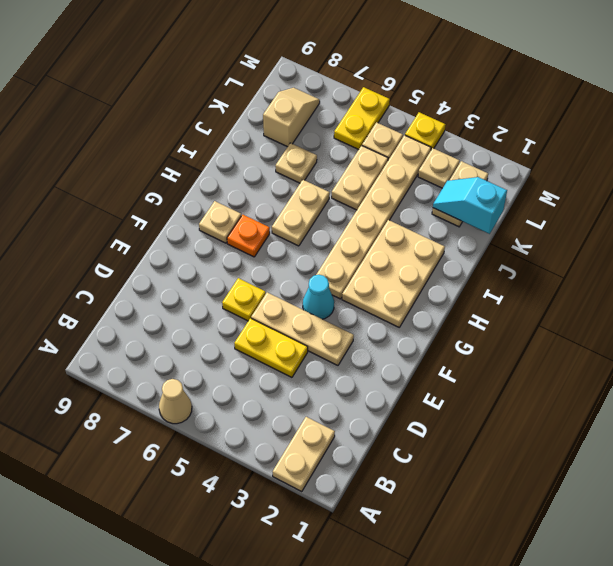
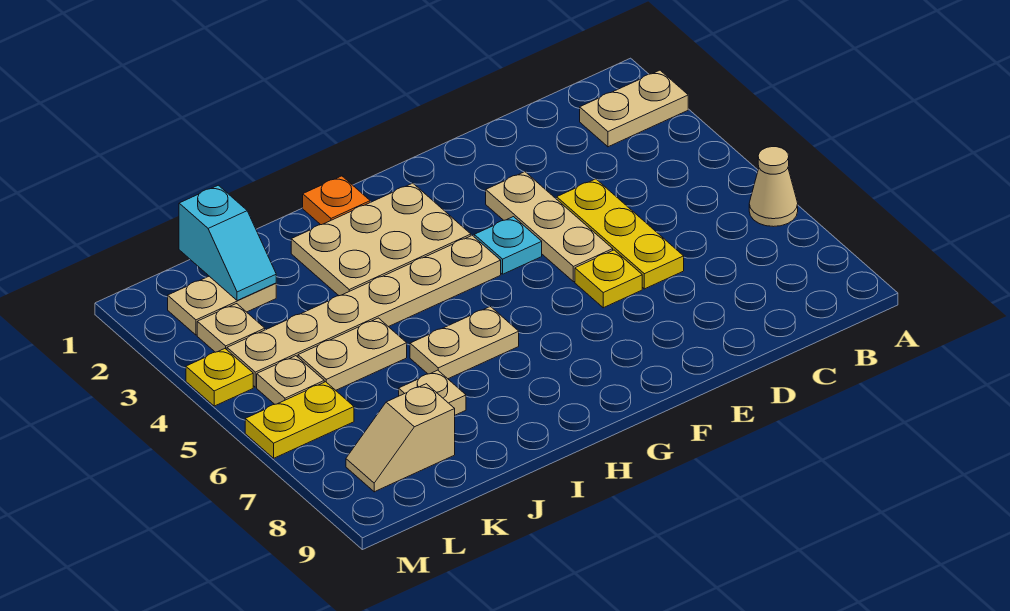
yellow plate D4:D5 level 1 -> yellow plate D4:D6 level 1
cyan cone F4 level 1 -> cyan plate F4 level 1
orange plate G7 level 1 -> orange plate H1 level 1
tan plate G8 level 1 -> none

